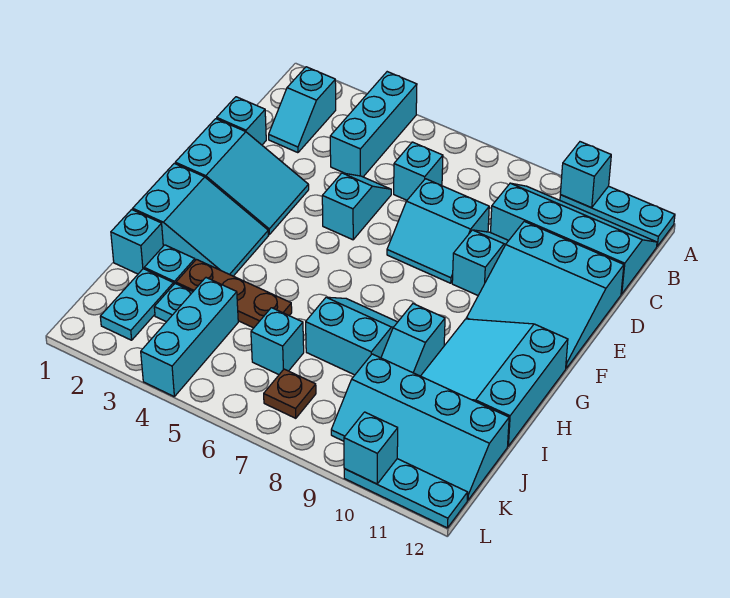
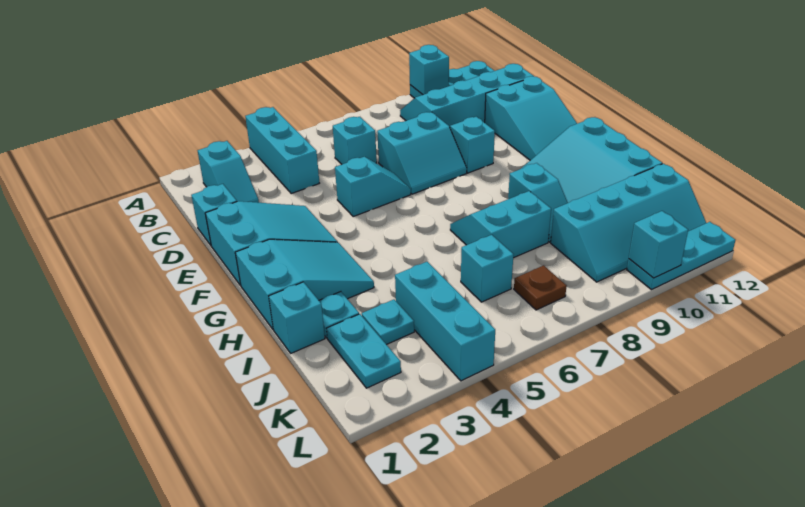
cyan slope D5:E5 level 1 top E -> cyan slope E5:E6 level 1 top 5
cyan slope D10:F12 level 1 top D -> cyan slope D11:F12 level 1 top D
brown plate I3:I5 level 1 -> none

